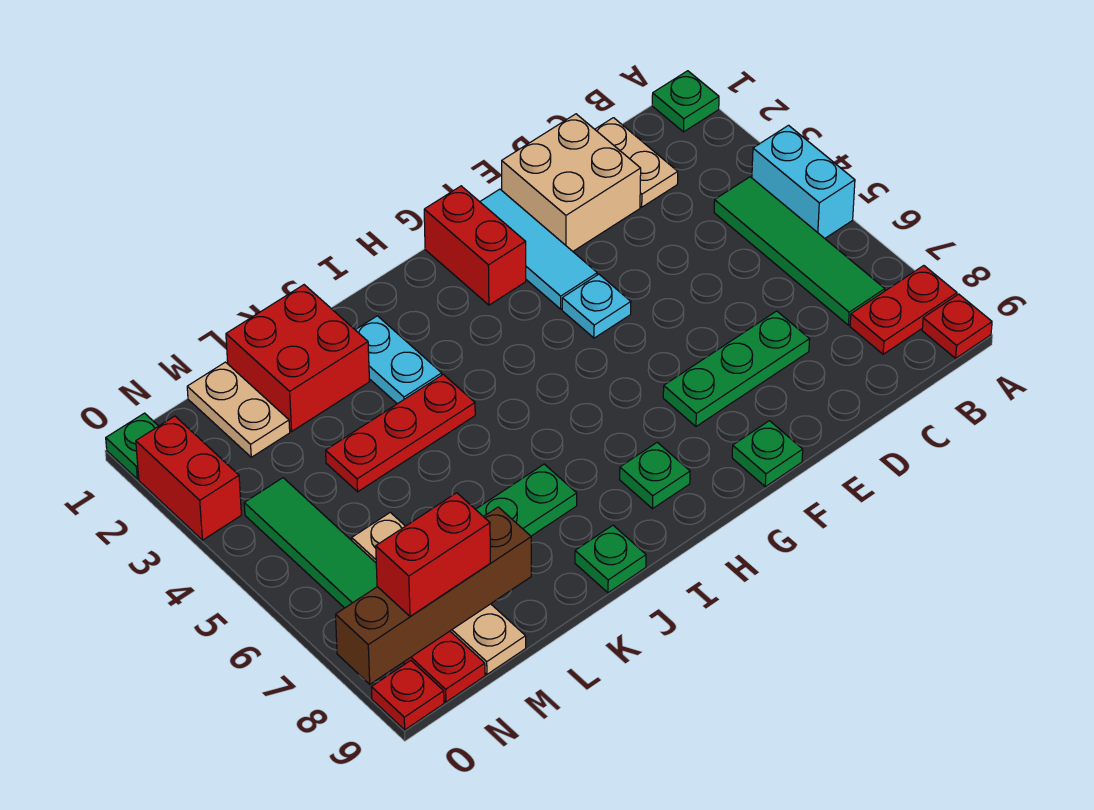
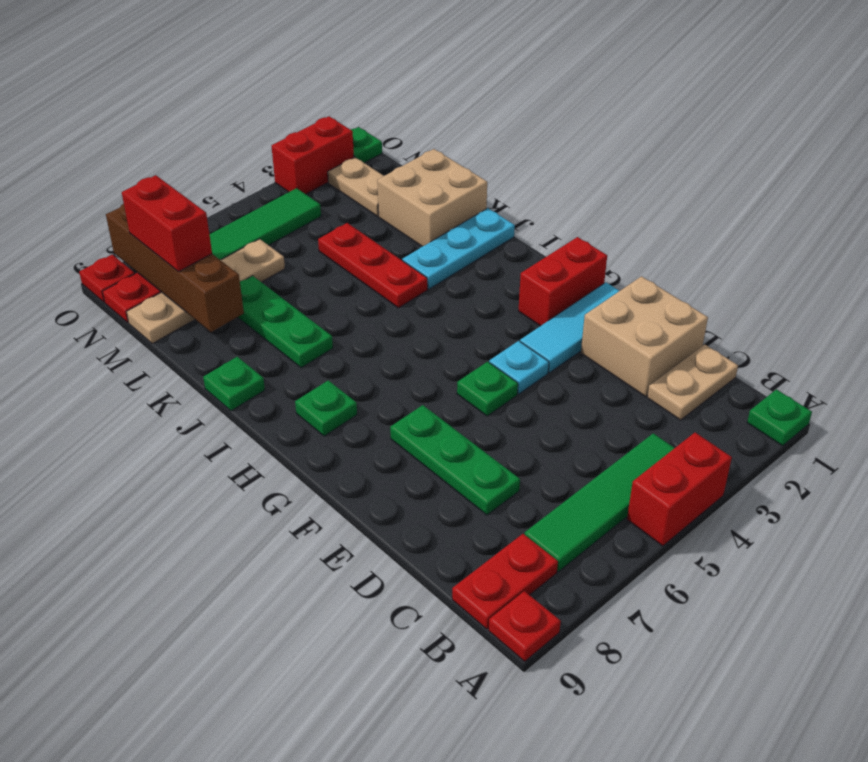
cyan brick A4:A5 level 1 -> red brick A4:A5 level 1
red plate A8:B8 level 1 -> red plate B8:B9 level 1
green plate F9 level 1 -> green plate F5 level 1
cyan plate J2:J3 level 1 -> cyan plate J1:J3 level 1
red brick K1:L2 level 1 -> tan brick K1:L2 level 1
tan plate M1:M2 level 1 -> tan plate M2:N2 level 1

